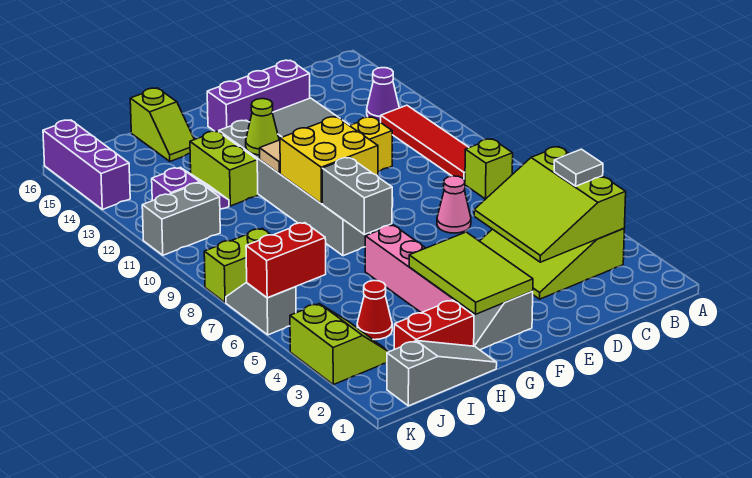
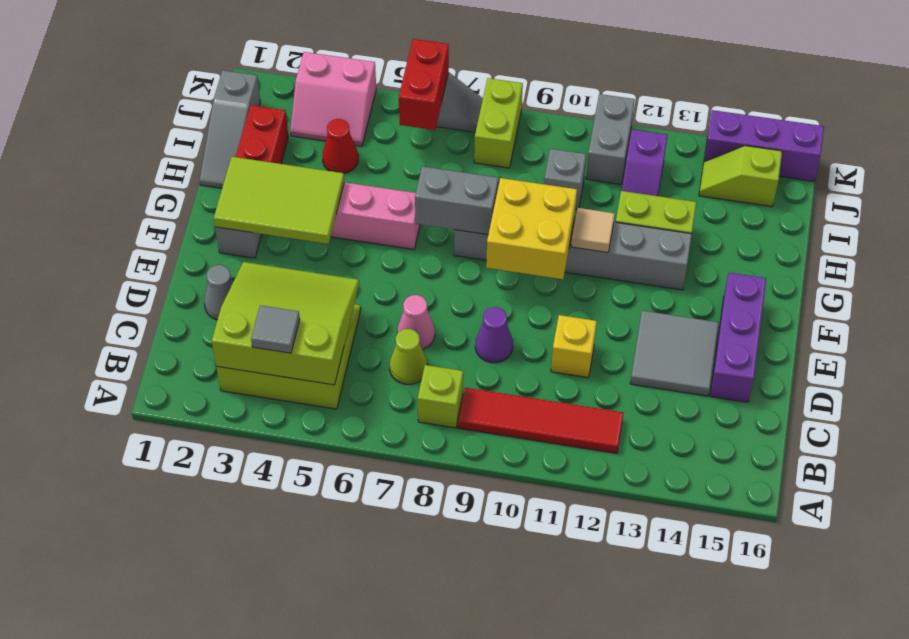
purple cone B13 level 1 -> purple cone D9 level 1
none -> grey cone D2 level 1
lime cone G12 level 2 -> lime cone C7 level 1
lime slope H15:H16 level 1 top 16 -> lime slope J14:J15 level 1 top 15
none -> grey brick I10 level 1
lime slope J3:K4 level 1 top K -> pink slope J3:K4 level 1 top K

